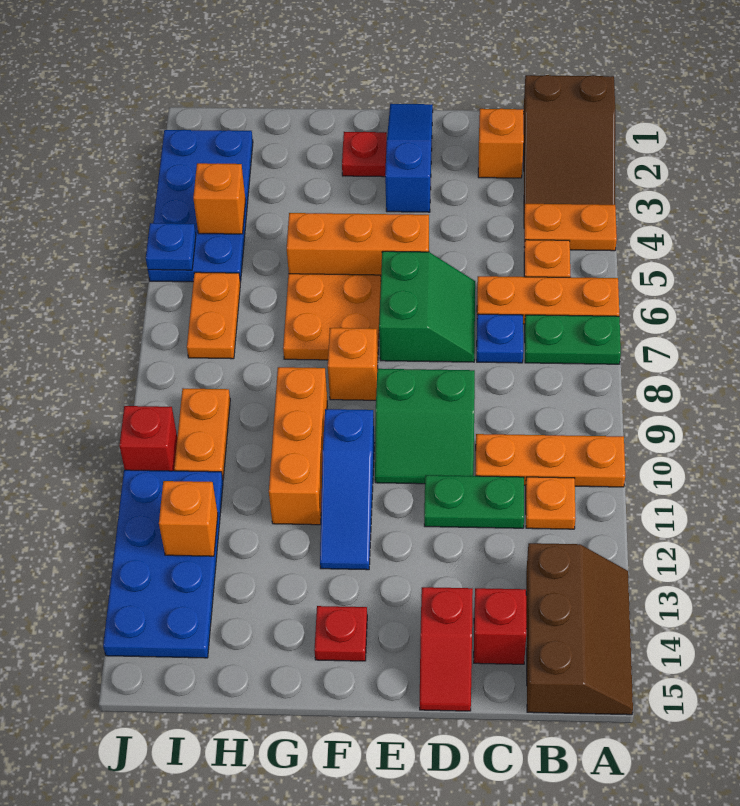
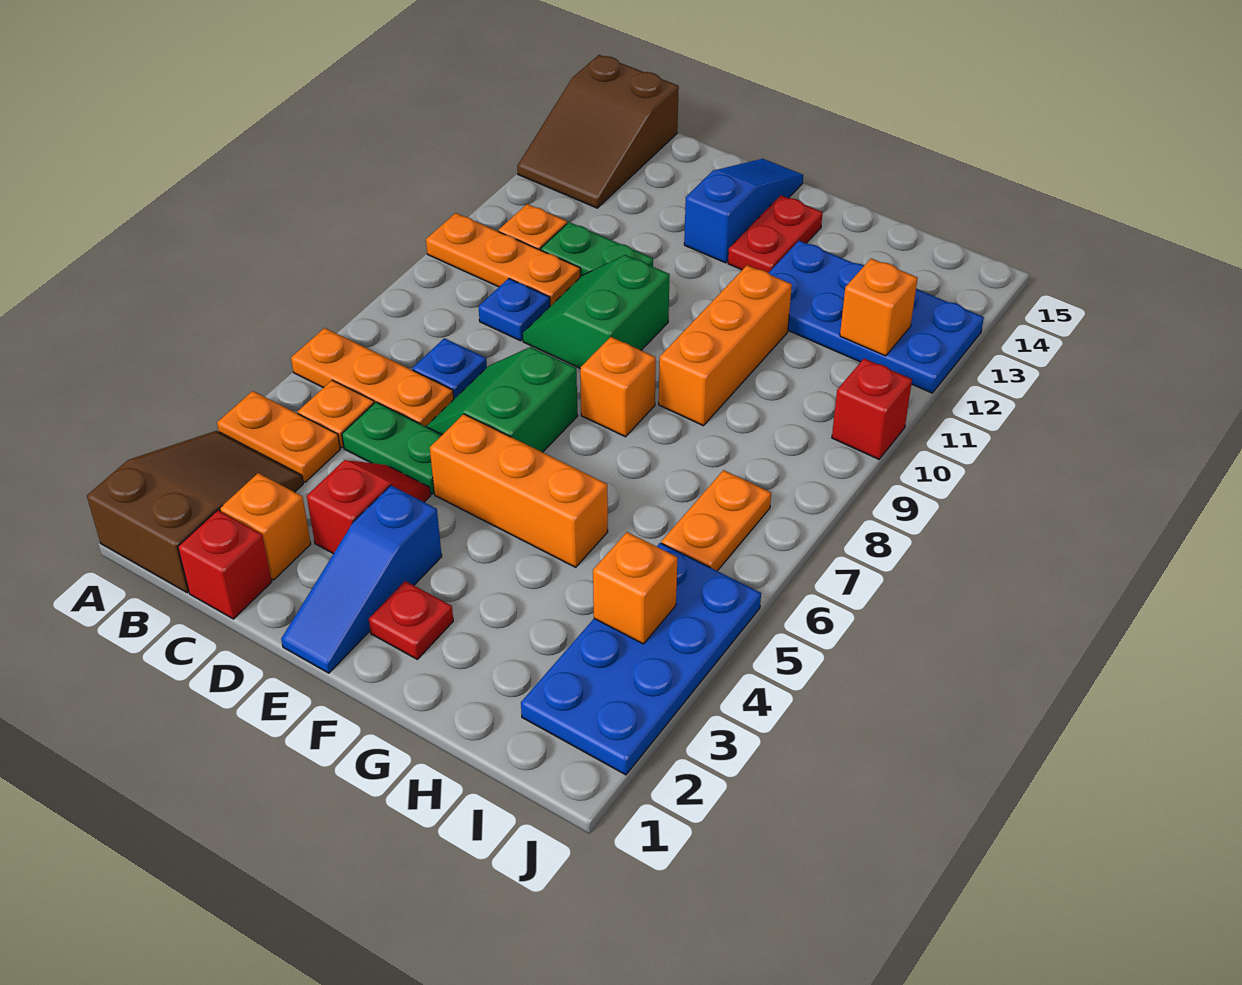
green plate A7:B7 level 1 -> green plate C5:D5 level 1
brown slope A13:B15 level 1 top B -> brown slope A13:B15 level 1 top 15
red brick C14 level 1 -> red brick C1 level 1
green slope D9:E10 level 1 top 9 -> green slope D9:E10 level 1 top E
red slope D14:D15 level 1 top 14 -> red slope D3:D4 level 1 top 3
orange plate F6:G7 level 1 -> none
blue slope F10:F12 level 1 top 10 -> blue slope E13:E15 level 1 top 13
red plate F14 level 1 -> red plate F13:F14 level 1
orange plate I9:I10 level 1 -> none
blue plate I11:J14 level 1 -> blue plate G12:J13 level 1
blue plate J5 level 2 -> blue plate C9 level 1

